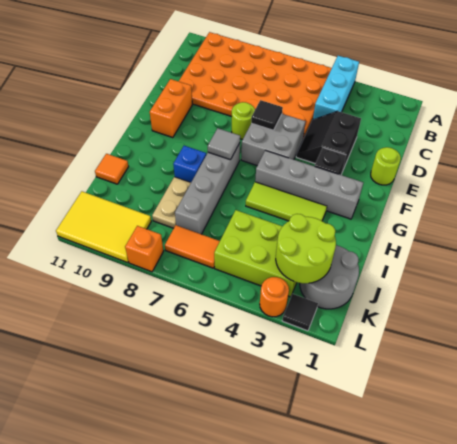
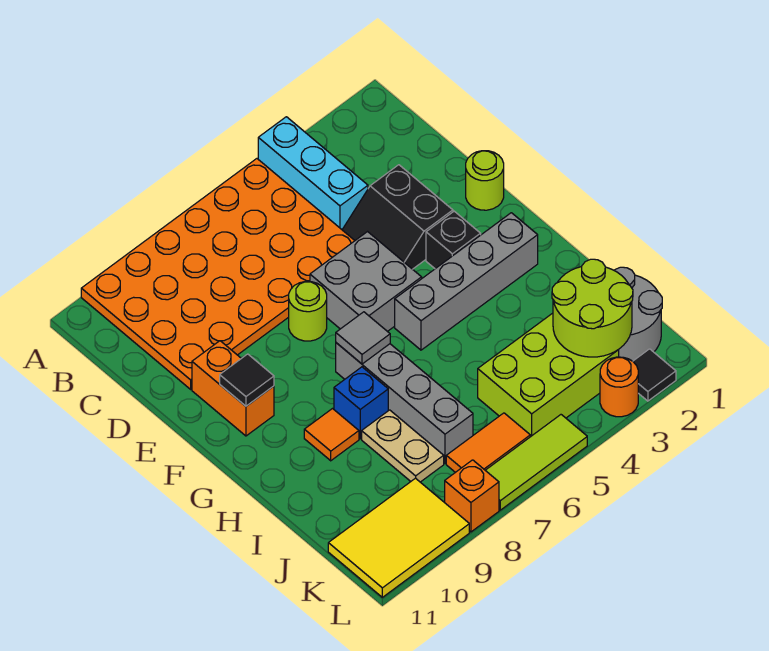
black tile E6 level 2 -> black tile F10 level 2
lime tile H3:H5 level 1 -> lime tile L5:L7 level 1
orange tile I11 level 1 -> orange tile H9 level 1

